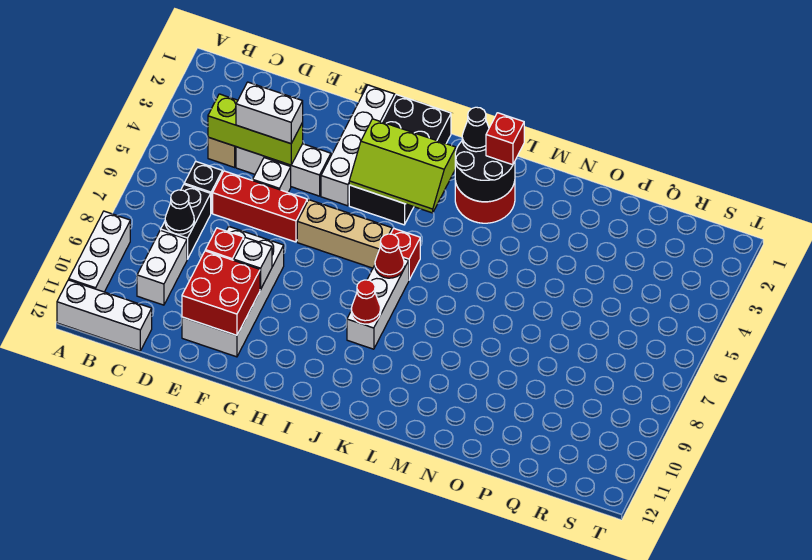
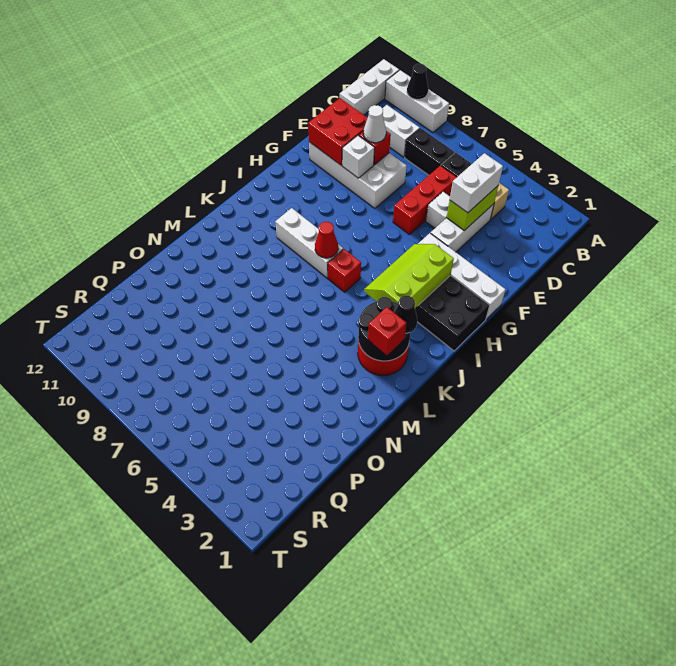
lime brick C4:E4 level 2 -> lime brick D4:E4 level 2
black cone C8 level 2 -> black cone A10 level 2
none -> white cone E9 level 3
tan brick G6:I6 level 1 -> none
red cone J9 level 2 -> none

